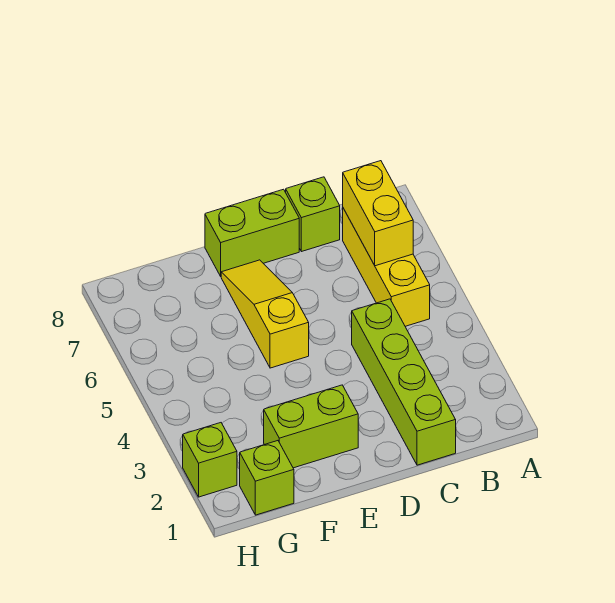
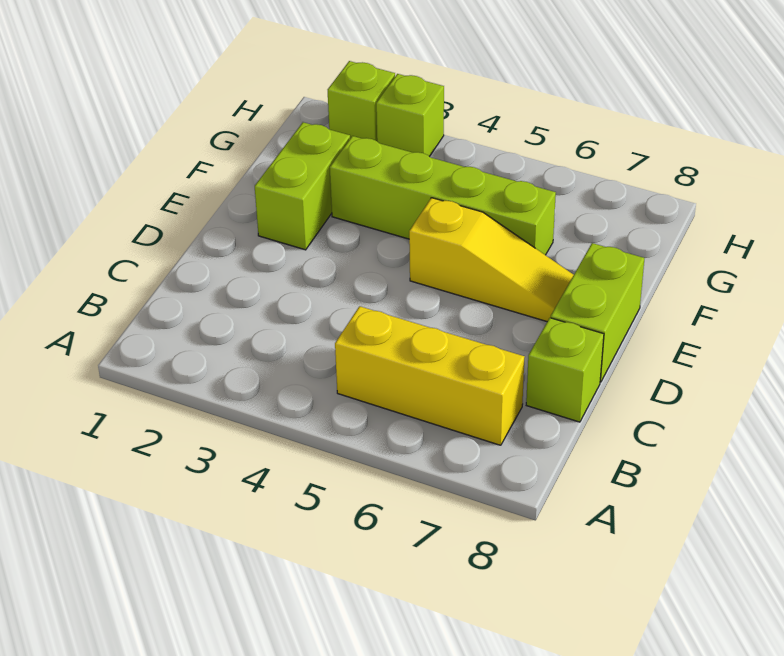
yellow brick B6:B7 level 2 -> none
lime brick C1:C4 level 1 -> lime brick F3:F6 level 1
lime brick G1 level 1 -> lime brick H3 level 1

